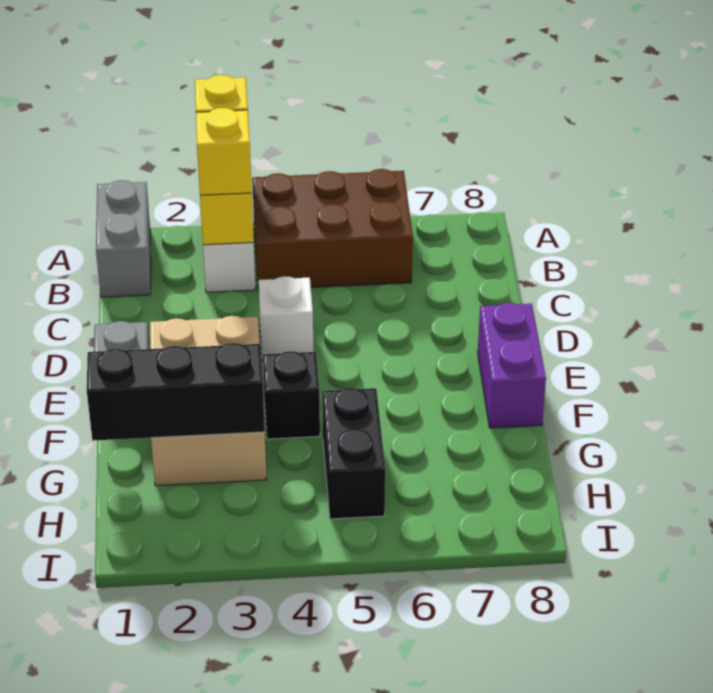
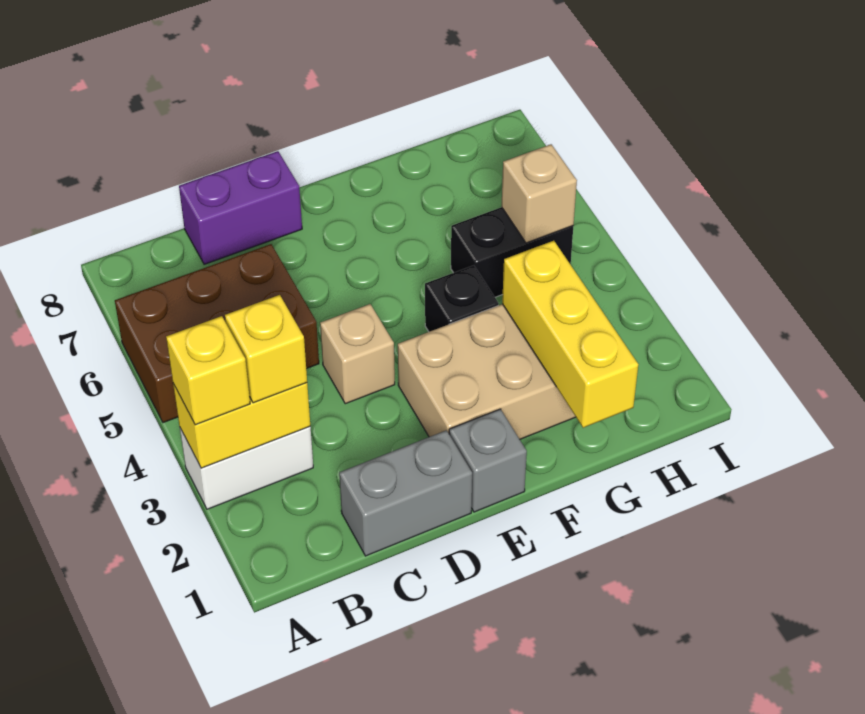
grey brick A1:B1 level 1 -> grey brick C1:D1 level 1
brown brick A4:B6 level 1 -> brown brick A5:C6 level 1
white brick D4 level 1 -> tan brick D4 level 1
purple brick E8:F8 level 1 -> purple brick C8:D8 level 1
black brick G1:G3 level 2 -> yellow brick G1:G3 level 2
none -> tan brick H5 level 2

